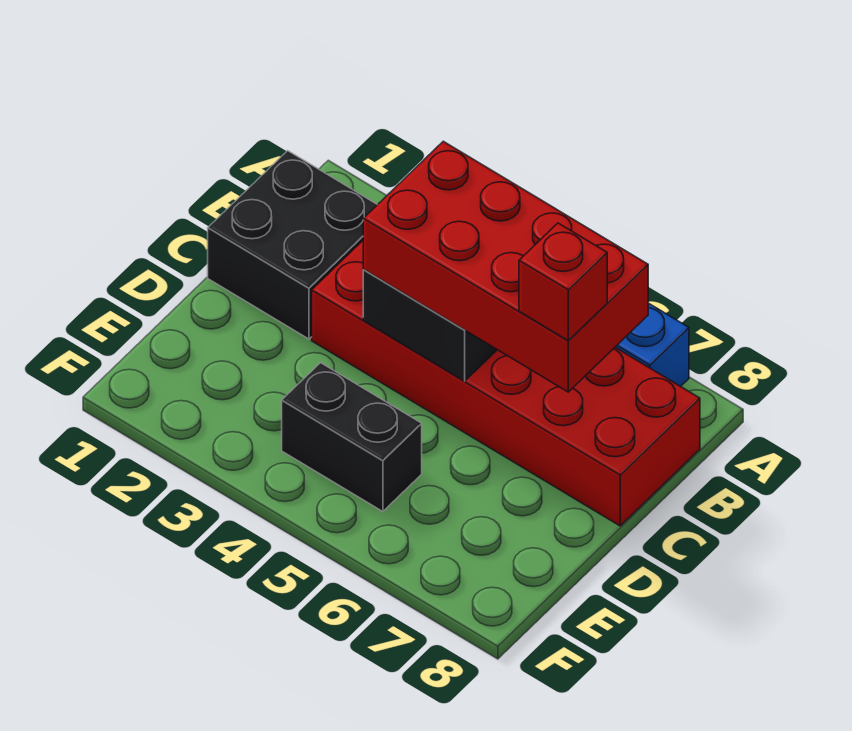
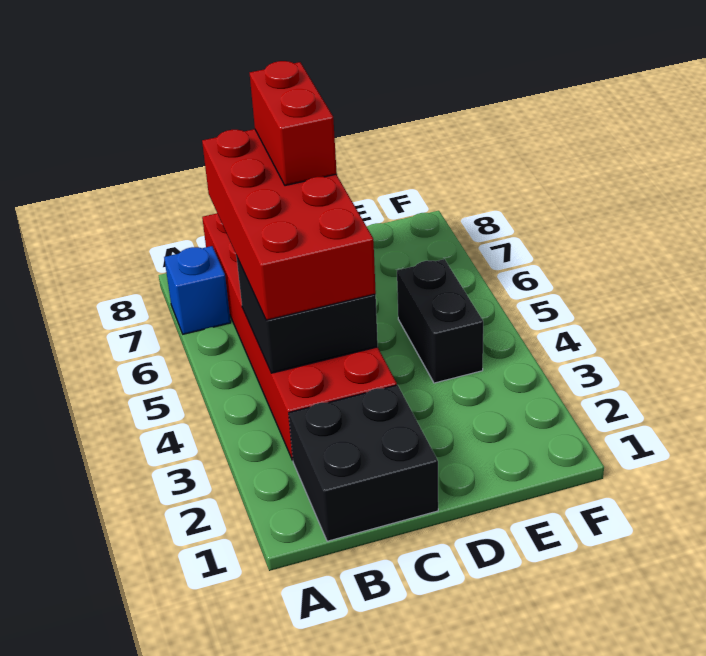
red brick C7 level 4 -> red brick C6:C7 level 4

